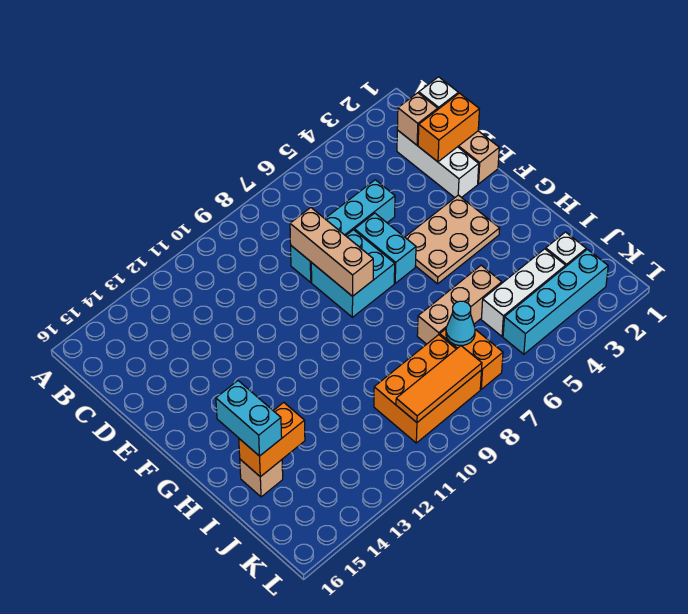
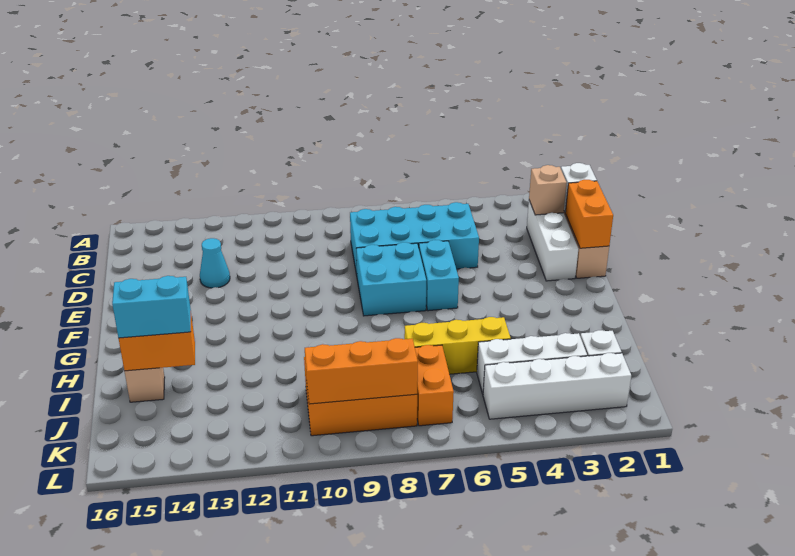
orange brick D1:D2 level 2 -> orange brick D1:E1 level 2
cyan brick D5:D8 level 1 -> cyan brick C5:D8 level 1
tan brick D8:F8 level 2 -> none
tan plate F3:G5 level 1 -> none
cyan brick H15:I15 level 3 -> cyan brick I14:I15 level 3
tan brick I5:I7 level 1 -> yellow brick I5:I7 level 1
cyan cone J7 level 2 -> cyan cone D13 level 1
cyan brick K2:K5 level 1 -> white brick K2:K5 level 1
orange tile K8:K10 level 2 -> orange brick K8:K10 level 2

